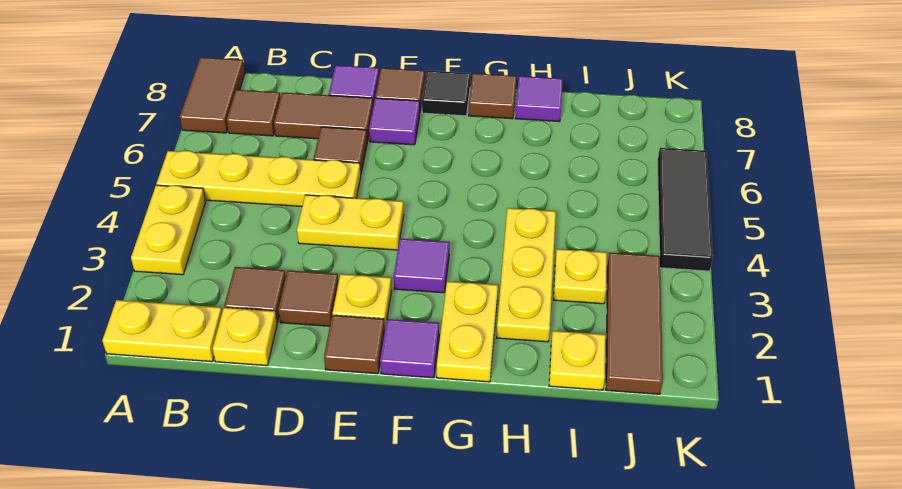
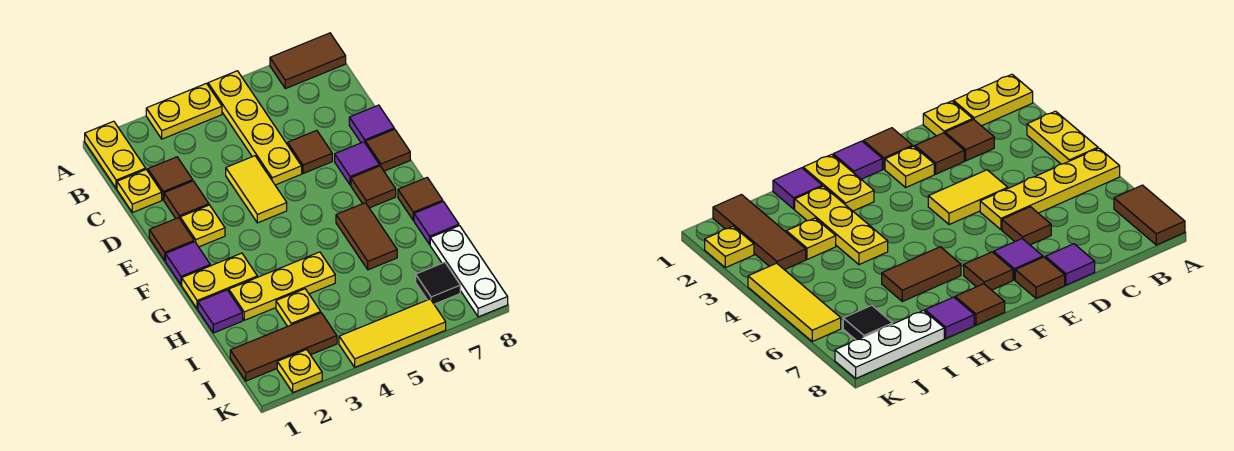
brown tile B7 level 1 -> brown tile F7 level 1
brown tile C7:D7 level 1 -> brown tile G6:H6 level 1
yellow plate D4:E4 level 1 -> yellow tile D4:E4 level 1
purple tile F3 level 1 -> purple tile H1 level 1
black tile F8 level 1 -> black tile J7 level 1
yellow plate I1 level 1 -> yellow plate K2 level 1
none -> white plate I8:K8 level 1
black tile K4:K6 level 1 -> yellow tile K4:K6 level 1

